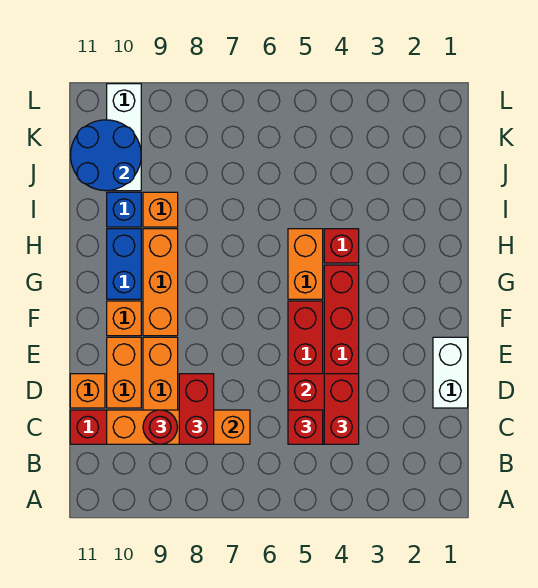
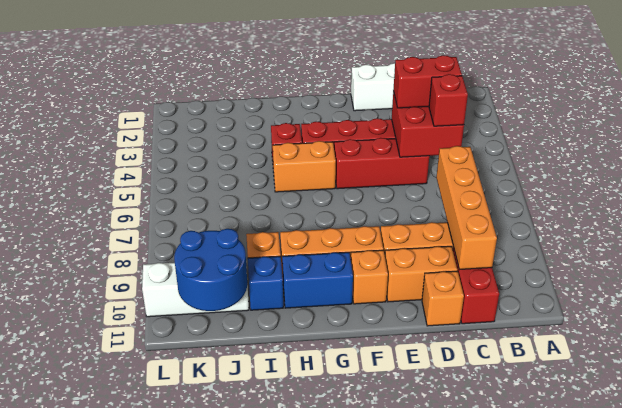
red brick C8:D8 level 3 -> none
red round brick C9 level 3 -> none

